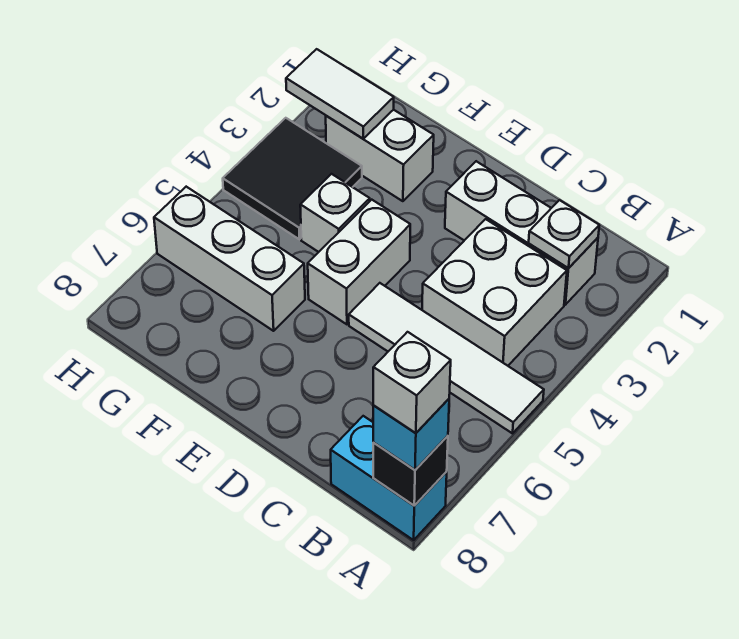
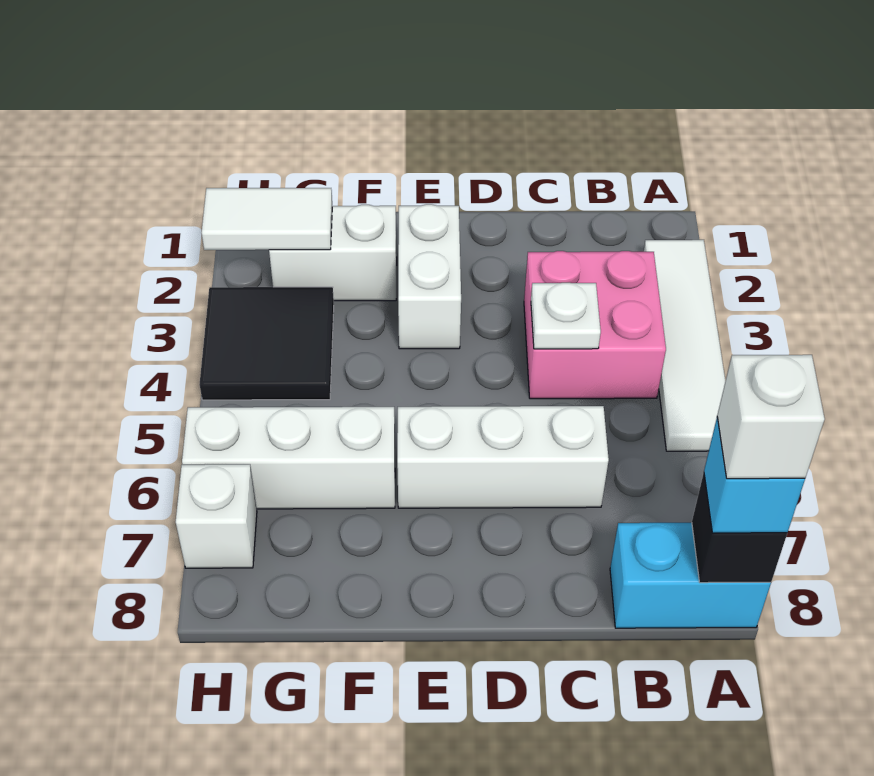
white tile A5:D5 level 1 -> white tile A2:A5 level 1
white brick B2:D2 level 1 -> white brick C6:E6 level 1
white plate B2 level 2 -> white plate C4 level 2
white brick B3:C4 level 1 -> pink brick B3:C4 level 1
white brick E4:E5 level 1 -> white brick E2:E3 level 1
white brick F4 level 1 -> white brick H7 level 1

